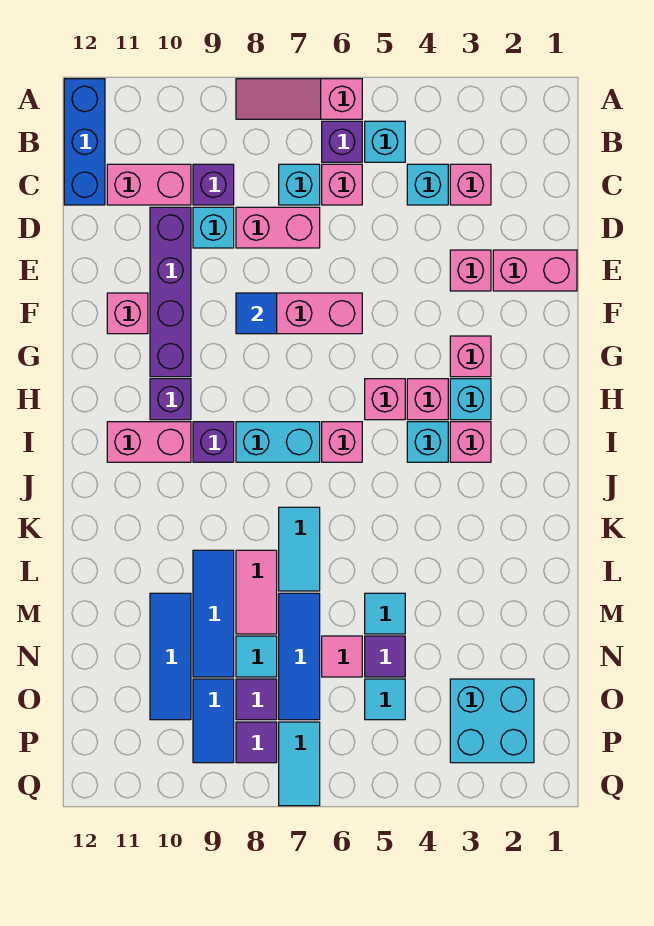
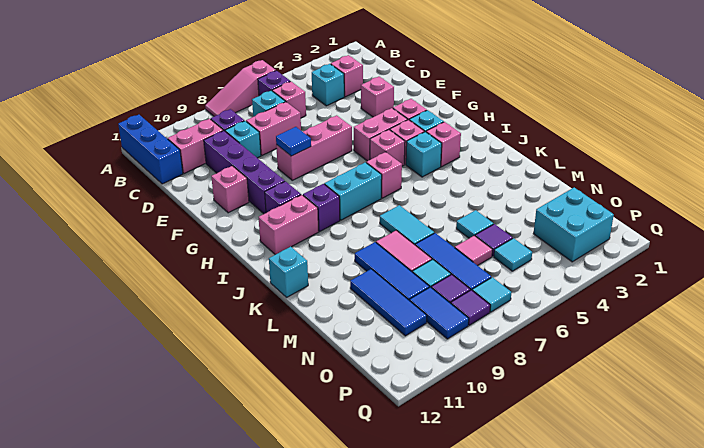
cyan brick B5 level 1 -> cyan brick K12 level 1
pink brick E1:E2 level 1 -> pink brick G4:G5 level 1
cyan tile P7:Q7 level 1 -> cyan tile P7 level 1

